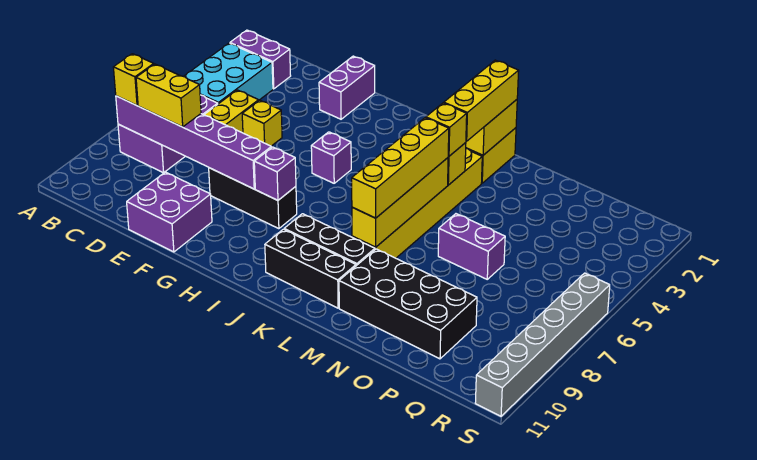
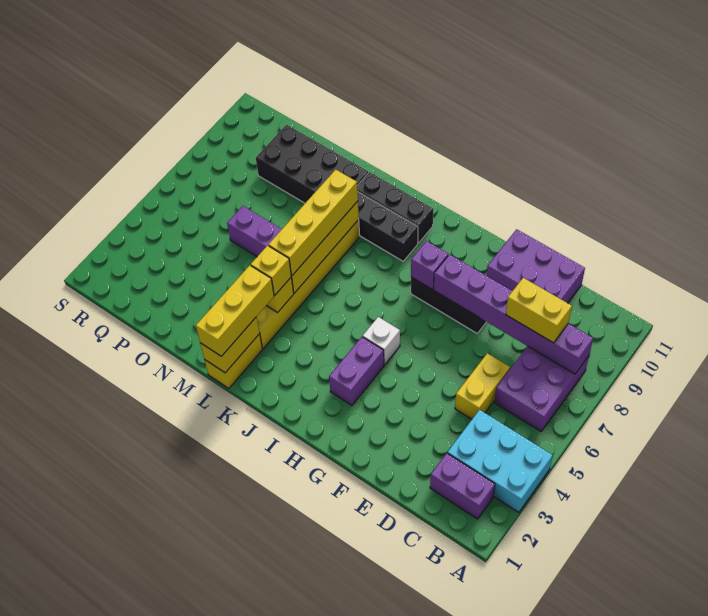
cyan brick B3:C5 level 1 -> cyan brick A3:C4 level 1
yellow brick B8 level 3 -> none
yellow brick E5 level 1 -> none
purple brick E10:F11 level 1 -> purple brick D10:F11 level 1
purple brick F1:F2 level 1 -> purple brick H3:H4 level 1
purple brick H5 level 1 -> white brick H5 level 1
grey brick S6:S11 level 1 -> none

